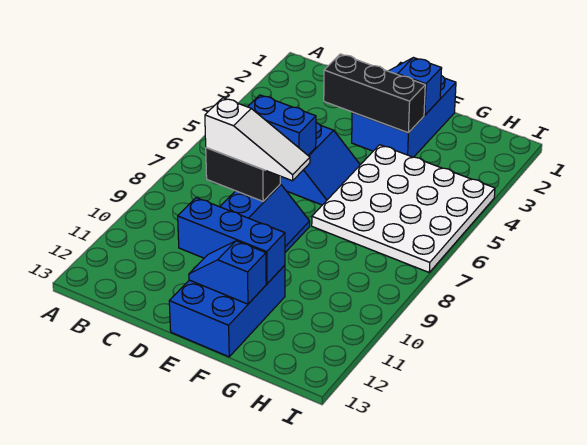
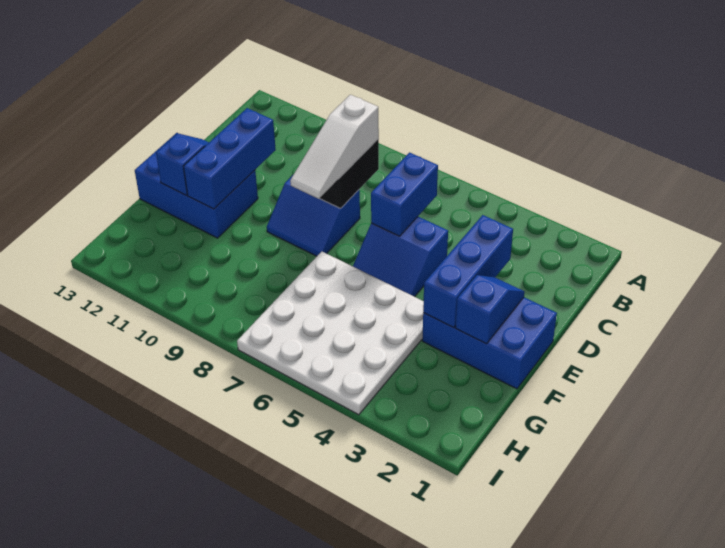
black brick D3:F3 level 2 -> blue brick D3:F3 level 2

